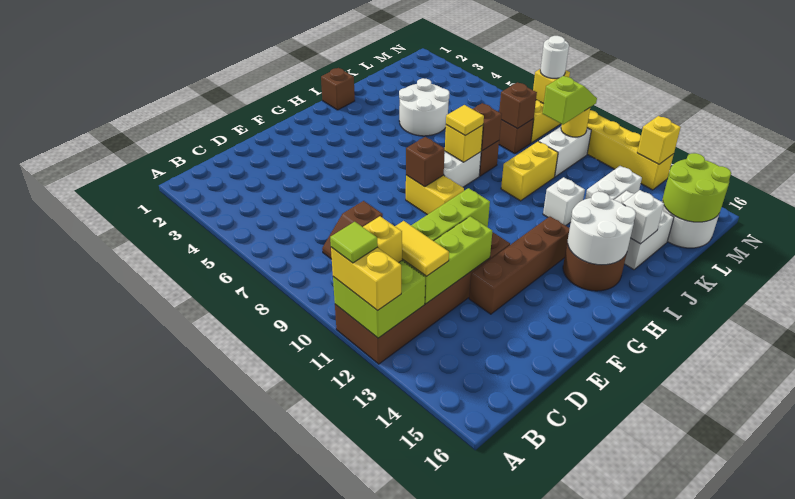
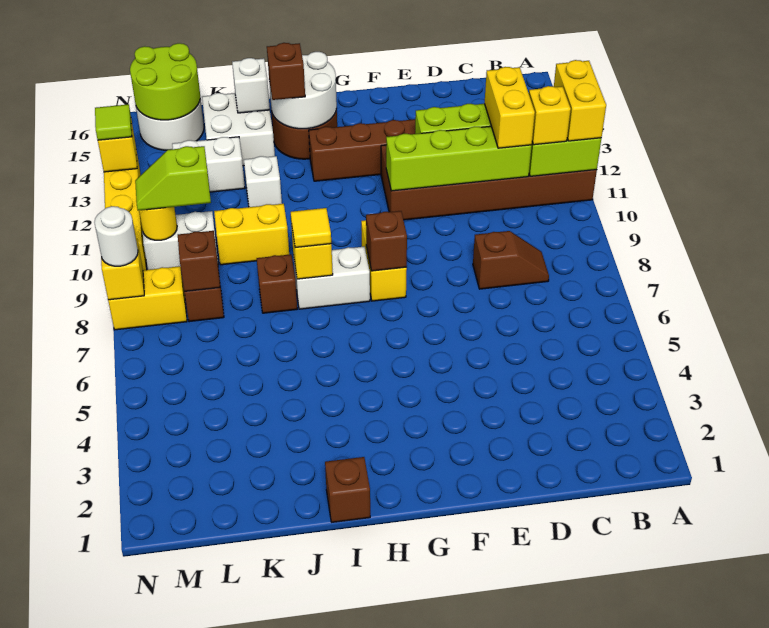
lime tile A11 level 4 -> lime tile N13 level 3
yellow tile C11:C12 level 3 -> yellow brick C11:C12 level 3
white round brick J4:K5 level 1 -> none
brown brick J8 level 2 -> brown brick I14 level 3

